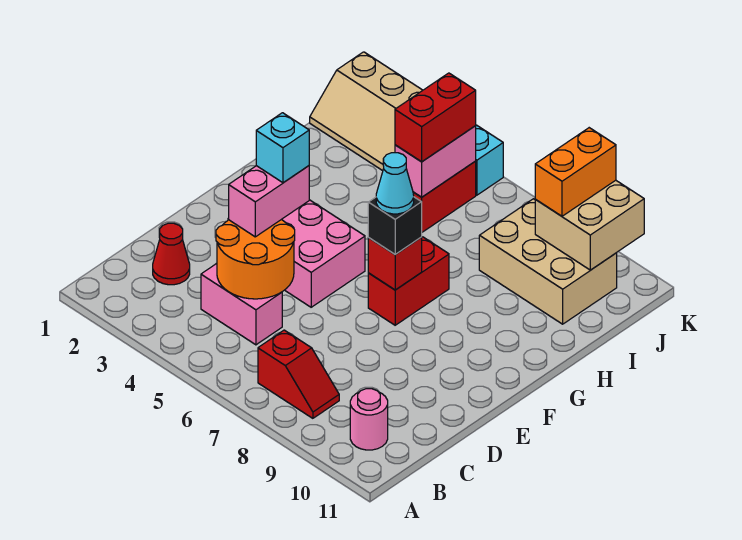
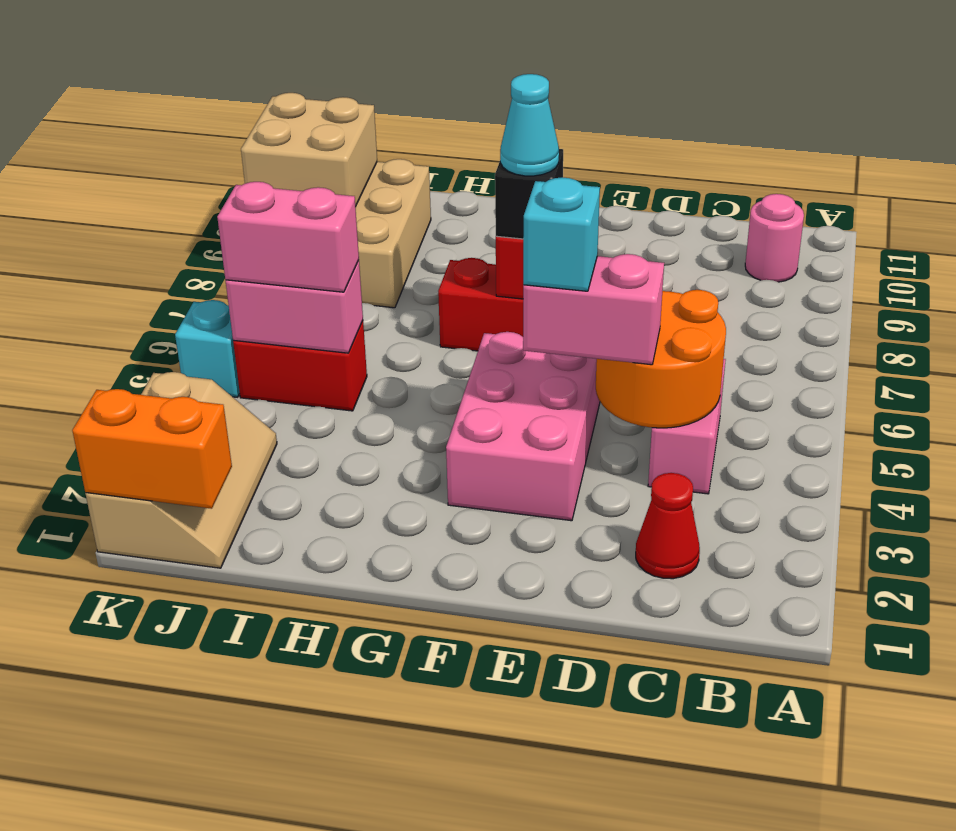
red slope B7:B8 level 1 top 7 -> none
red brick I5:J5 level 3 -> pink brick I5:J5 level 3
orange brick J9:K9 level 3 -> orange brick J1:K1 level 2

